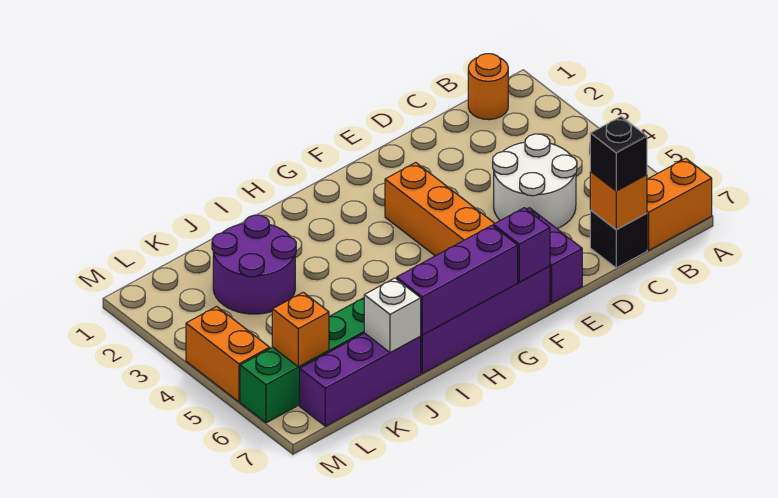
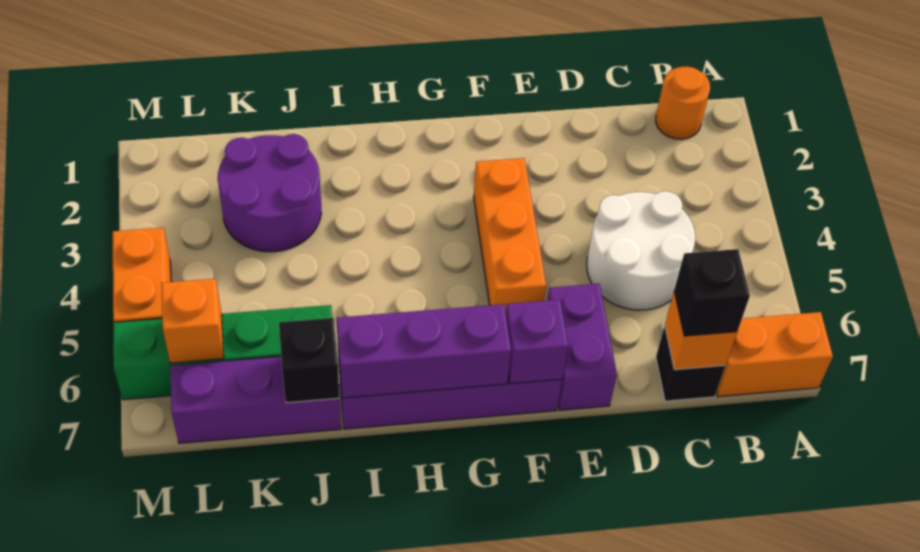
white brick J7 level 2 -> black brick J7 level 2

